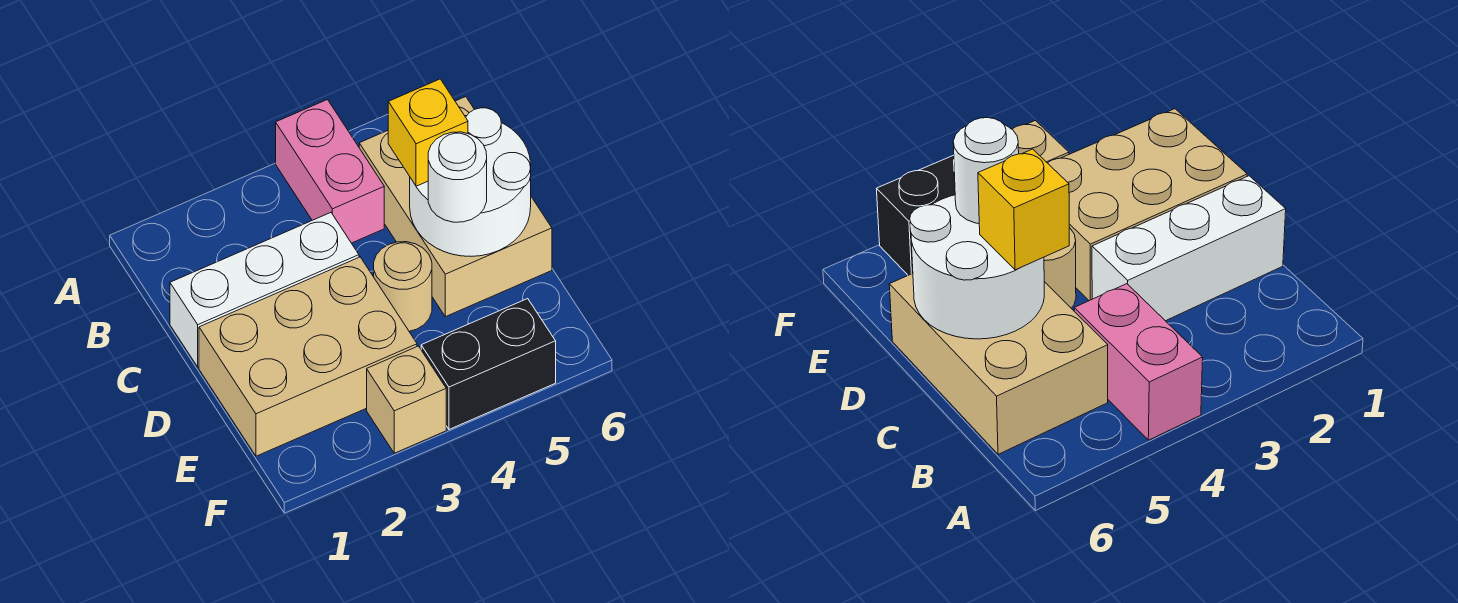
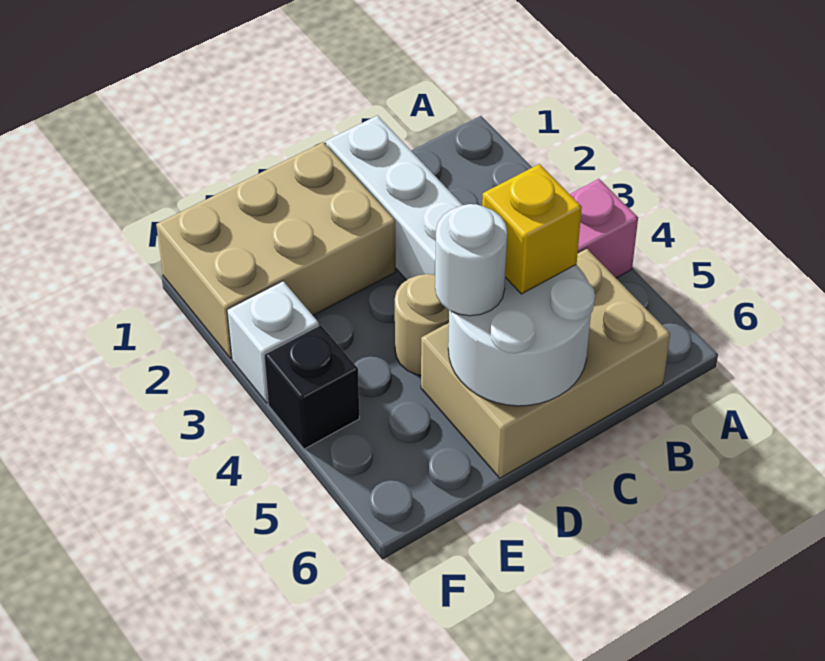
tan brick D1:E3 level 1 -> tan brick D1:F2 level 1
tan brick F3 level 1 -> white brick F3 level 1
black brick F4:F5 level 1 -> black brick F4 level 1

